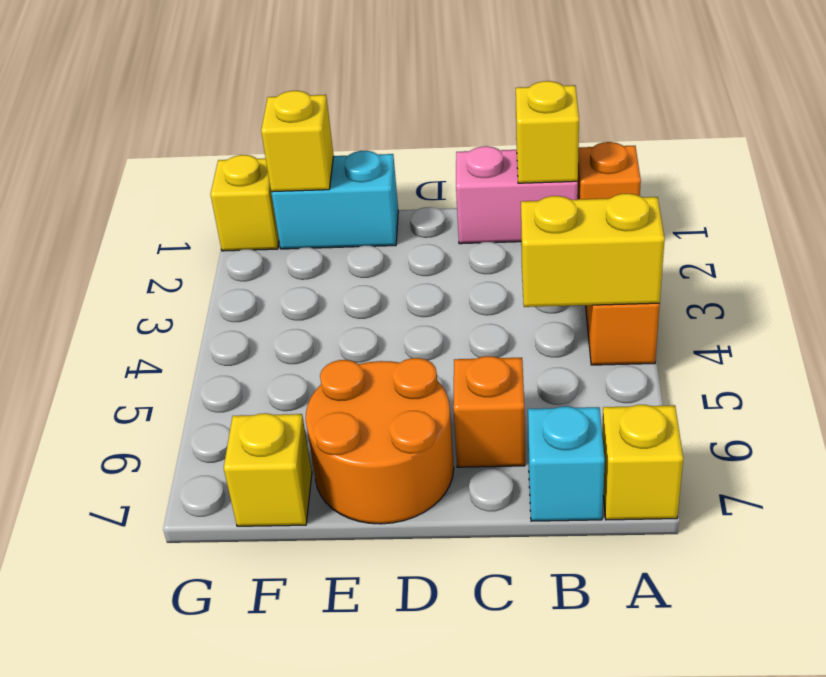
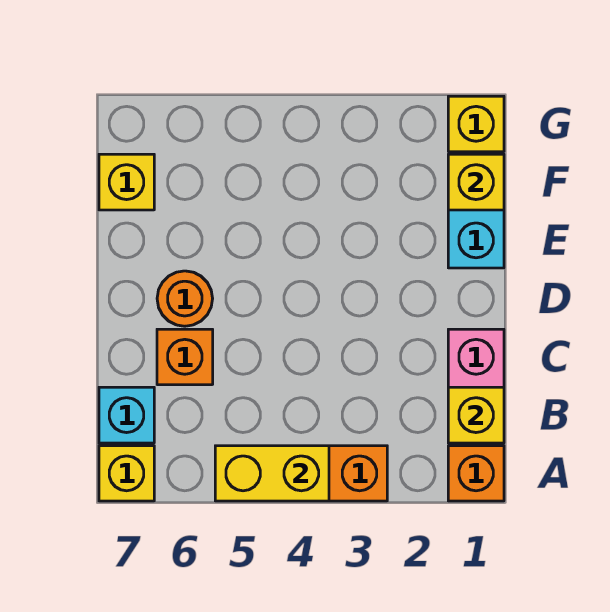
yellow brick A4:B4 level 2 -> yellow brick A4:A5 level 2
orange round brick D6:E7 level 1 -> orange round brick D6 level 1

